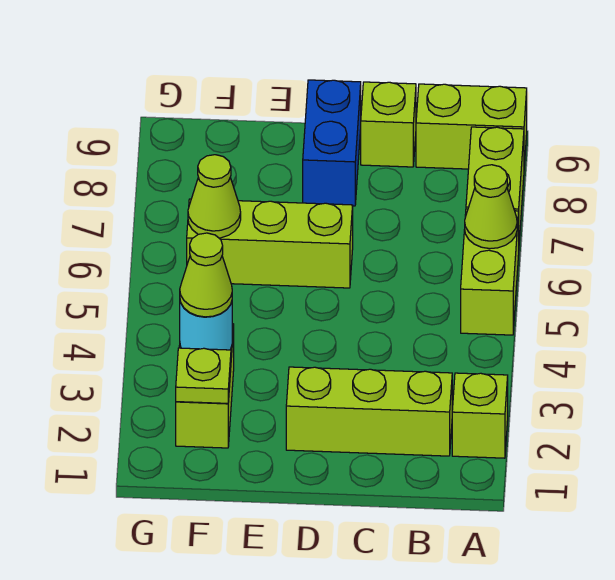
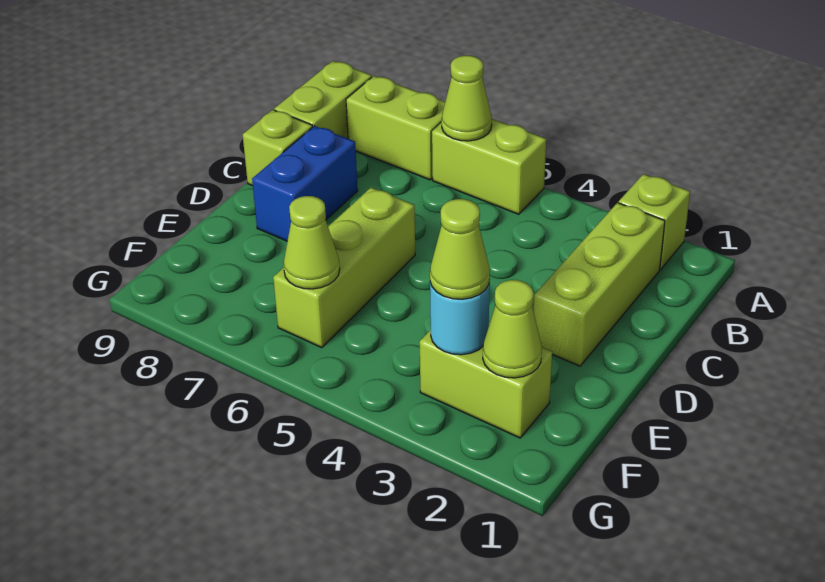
blue brick D8:D9 level 1 -> blue brick C8:D8 level 1
lime plate F2 level 2 -> lime cone F2 level 2

